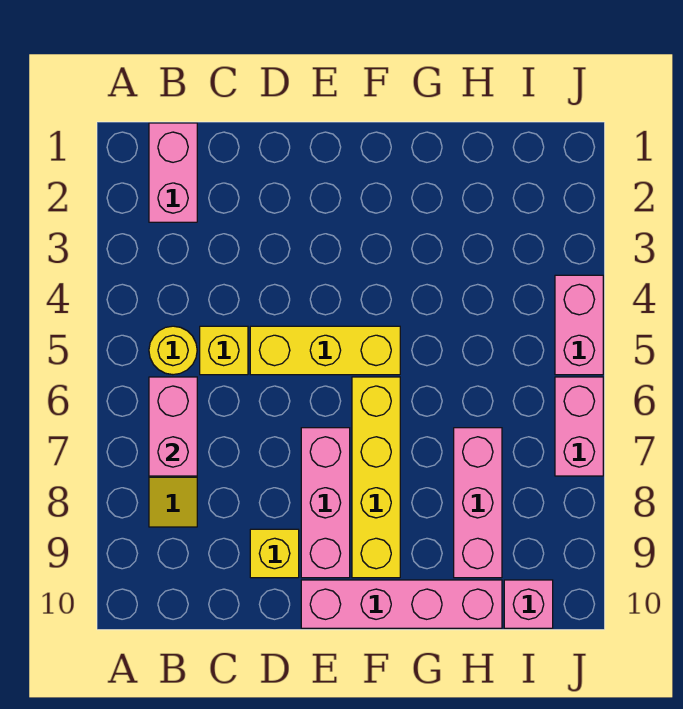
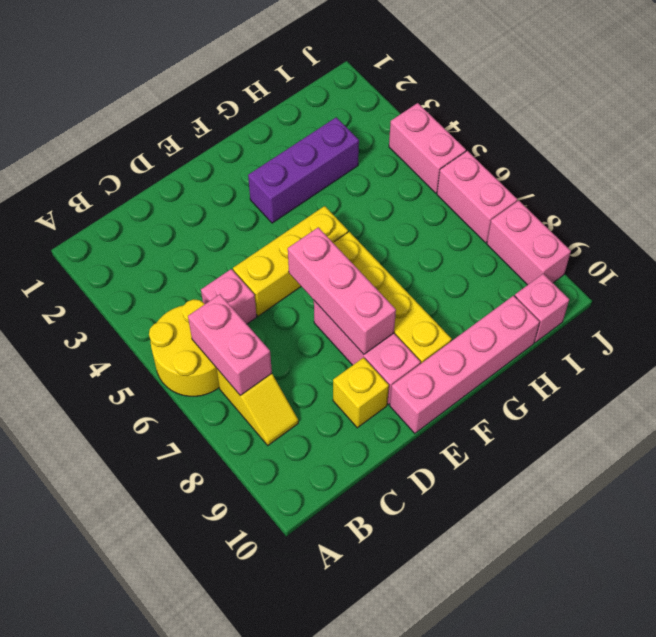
pink brick B1:B2 level 1 -> pink brick J8:J9 level 1
yellow round brick B5 level 1 -> yellow round brick A5:B6 level 1
yellow brick C5 level 1 -> pink brick C5 level 1
none -> purple brick F3:H3 level 1
pink brick H7:H9 level 1 -> pink brick E6:E8 level 2

